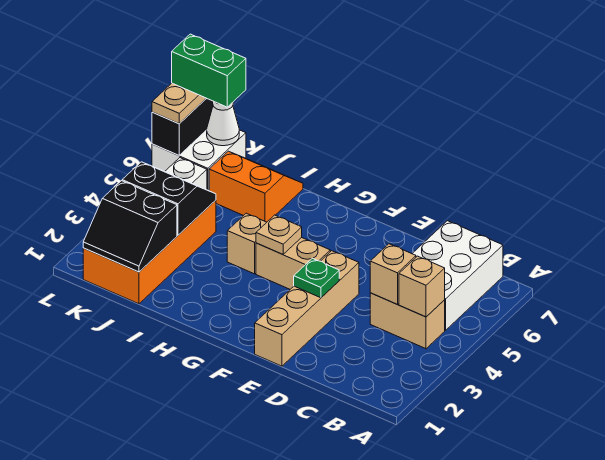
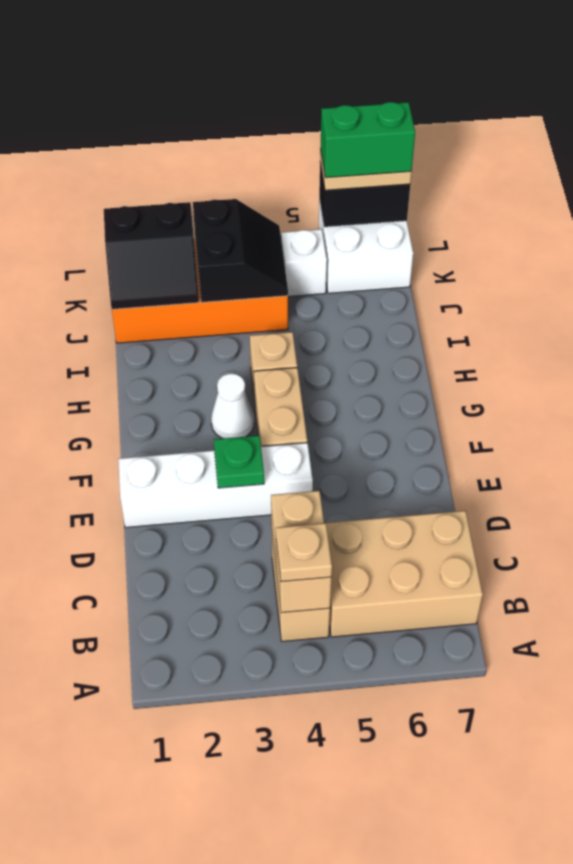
white brick B5:C7 level 1 -> tan brick B5:C7 level 1
tan brick E1:E4 level 1 -> white brick E1:E4 level 1
tan plate G4 level 2 -> tan plate B4 level 3
orange slope I6:J7 level 1 top 6 -> none
black slope J1:K2 level 2 top 2 -> black slope J1:K2 level 2 top K
white cone K7 level 2 -> white cone G3 level 1
green brick K7:L7 level 4 -> green brick L6:L7 level 4

